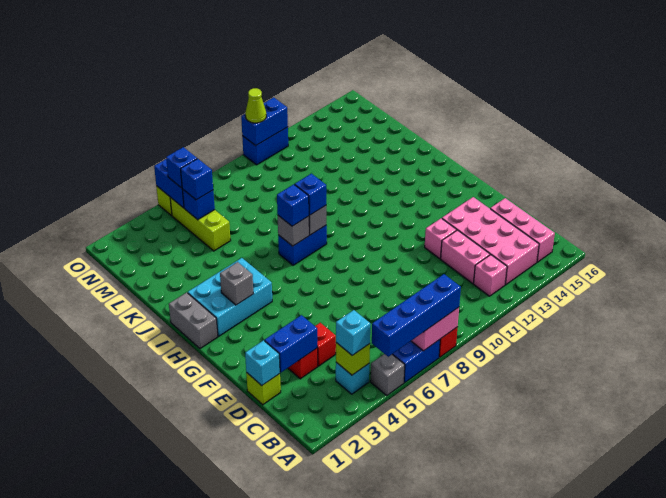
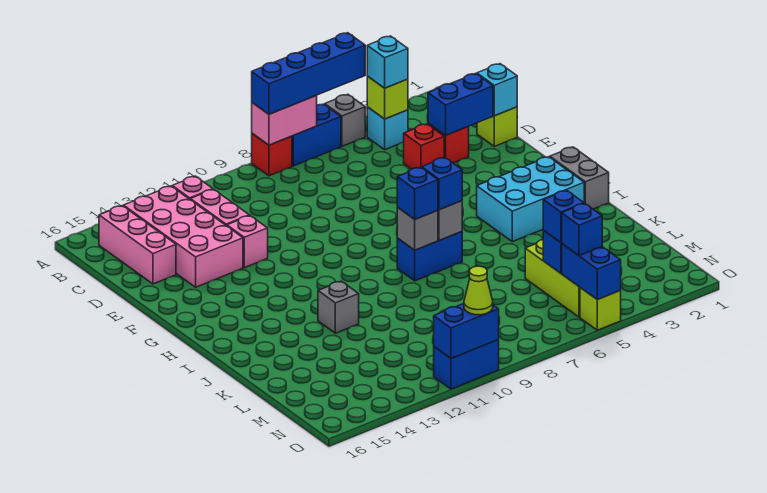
grey brick H3 level 2 -> grey brick J12 level 1

